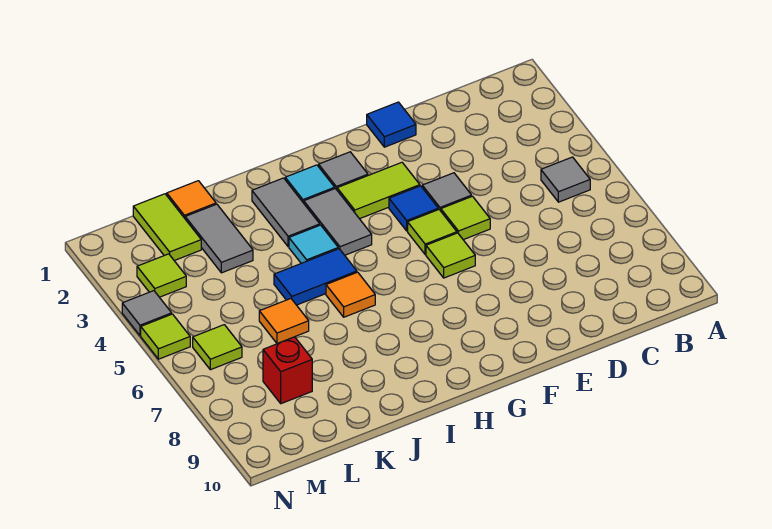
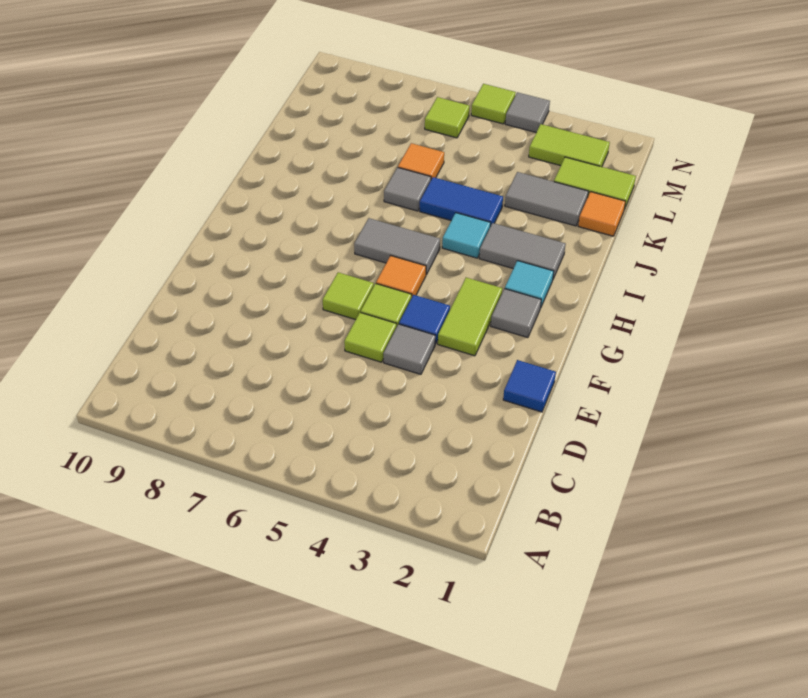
grey tile B5 level 1 -> grey tile J6 level 1
grey tile H3:H4 level 1 -> grey tile H5:H6 level 1
blue tile I5:J5 level 1 -> blue tile J4:J5 level 1
orange tile I6 level 1 -> orange tile G5 level 1
red brick L8 level 1 -> none
lime tile M3 level 1 -> lime tile M2:M3 level 1

